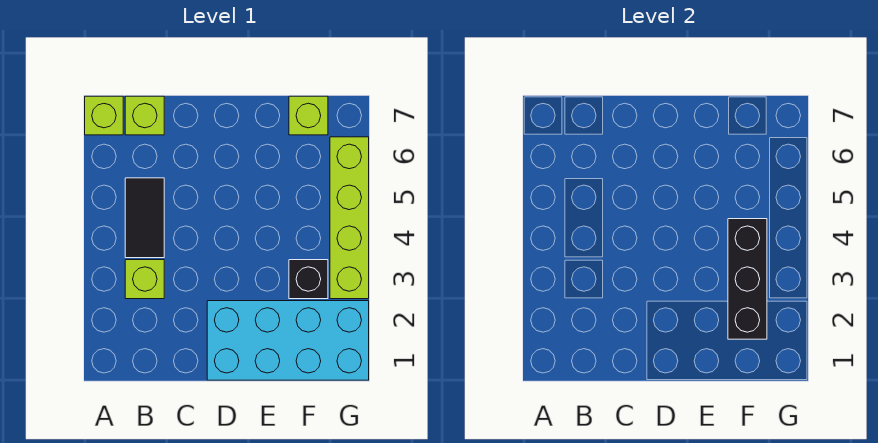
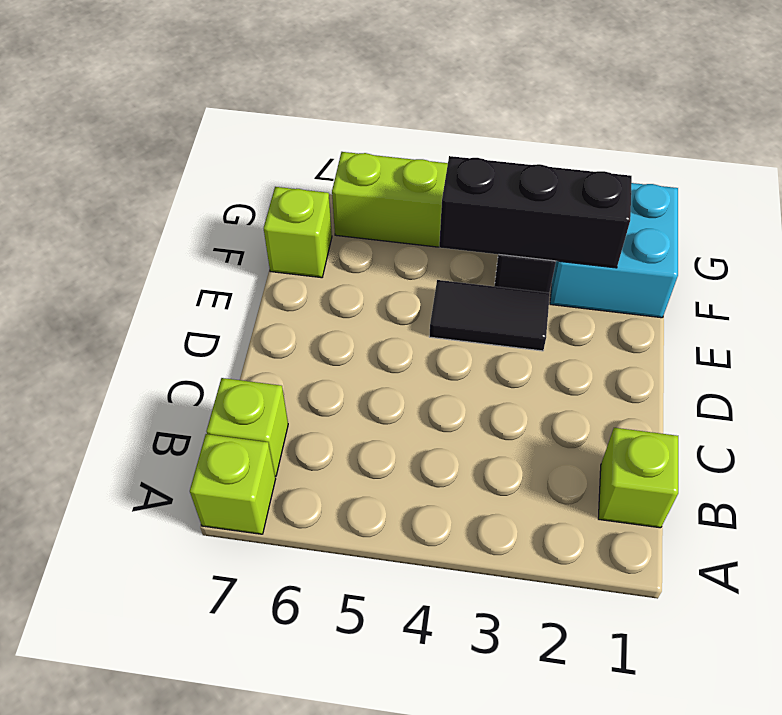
lime brick B3 level 1 -> lime brick B1 level 1
black tile B4:B5 level 1 -> black tile E3:E4 level 1
cyan brick D1:G2 level 1 -> cyan brick F1:G2 level 1

